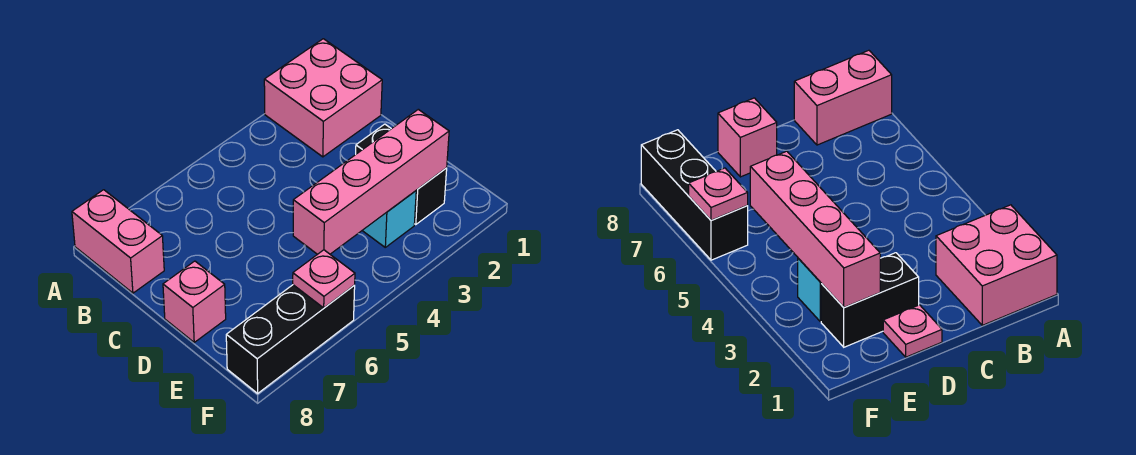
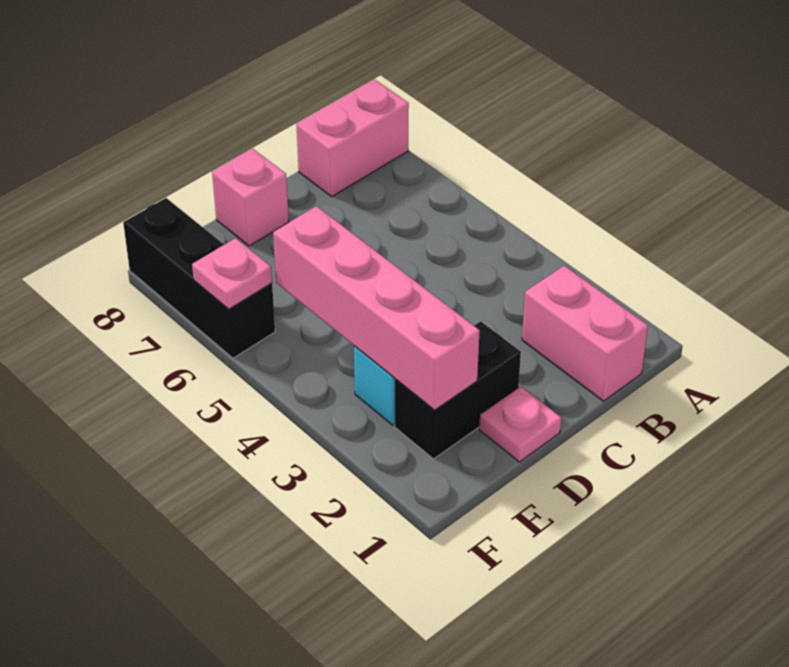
pink brick A1:B2 level 1 -> pink brick B1:B2 level 1

